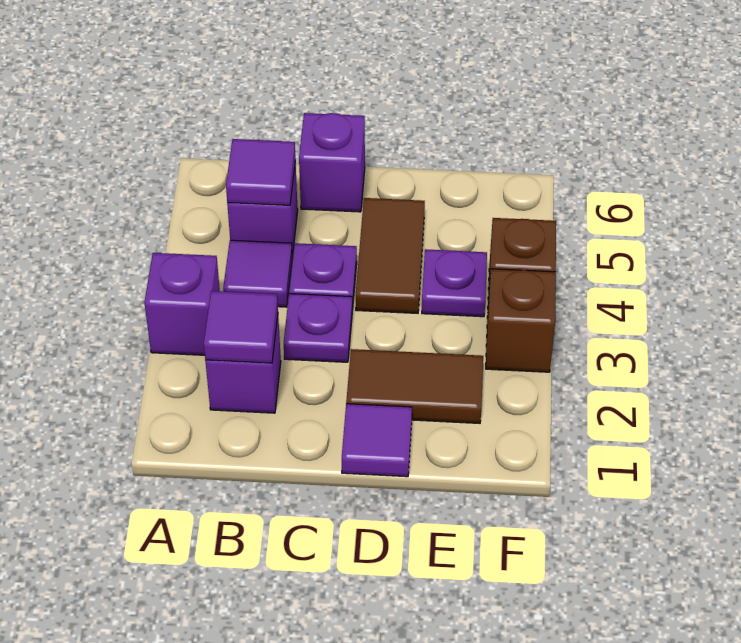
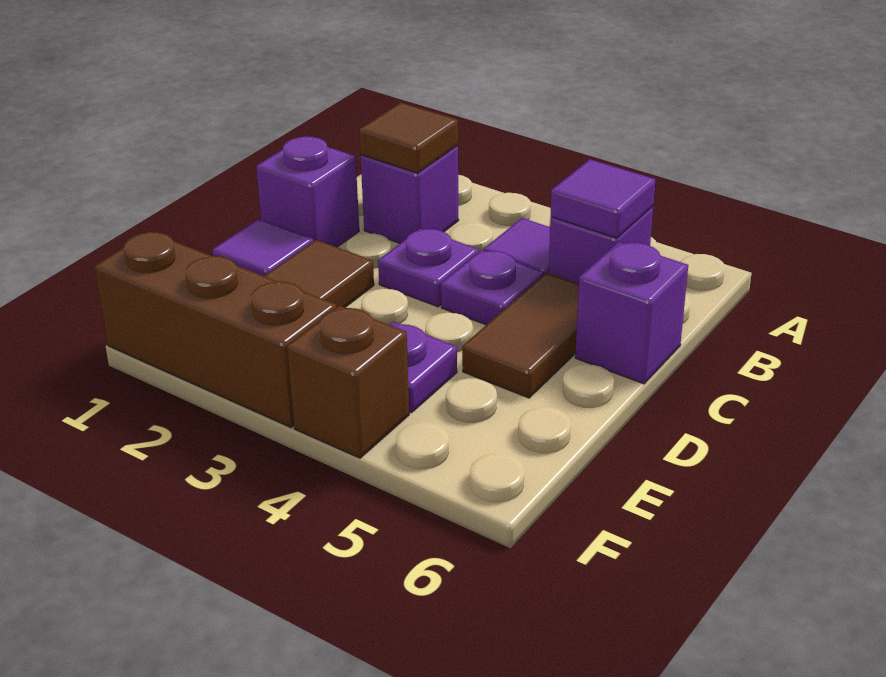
purple brick A3 level 1 -> purple brick C1 level 1
purple tile B2 level 2 -> brown tile B2 level 2
brown tile D4:D5 level 1 -> brown tile C5:D5 level 1
brown brick F3 level 1 -> brown brick F1:F3 level 1

